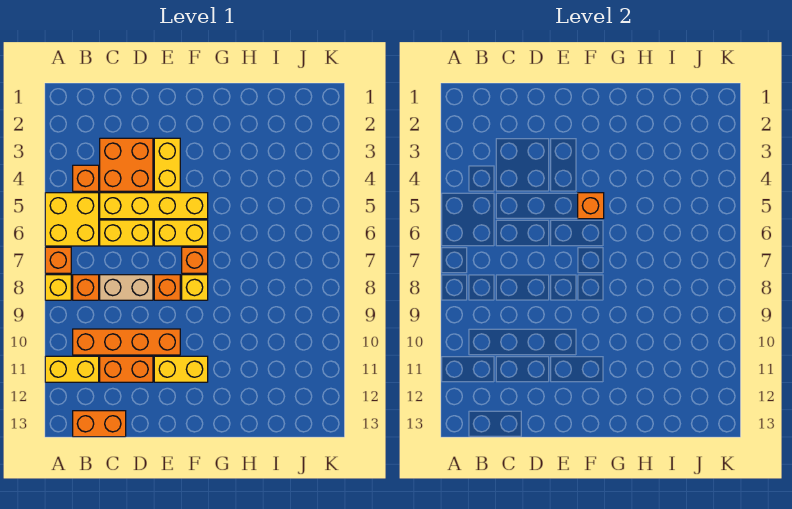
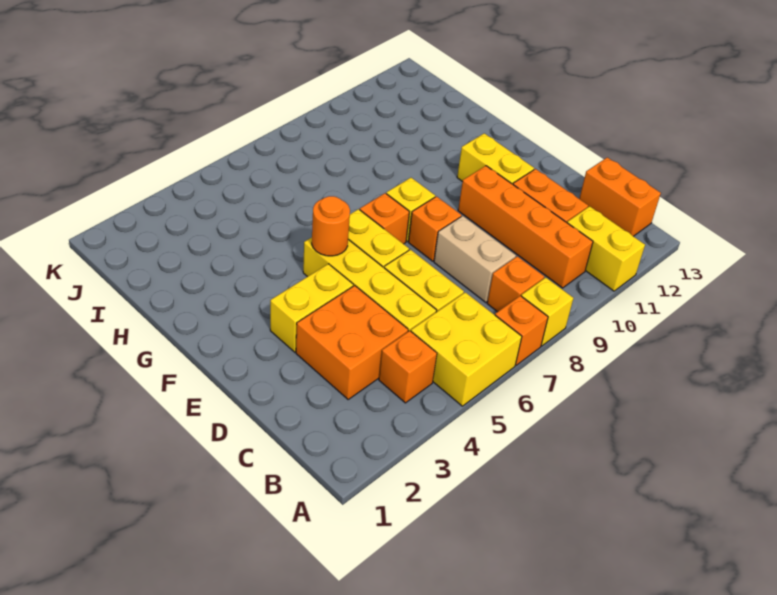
orange brick F5 level 2 -> orange round brick F5 level 2

